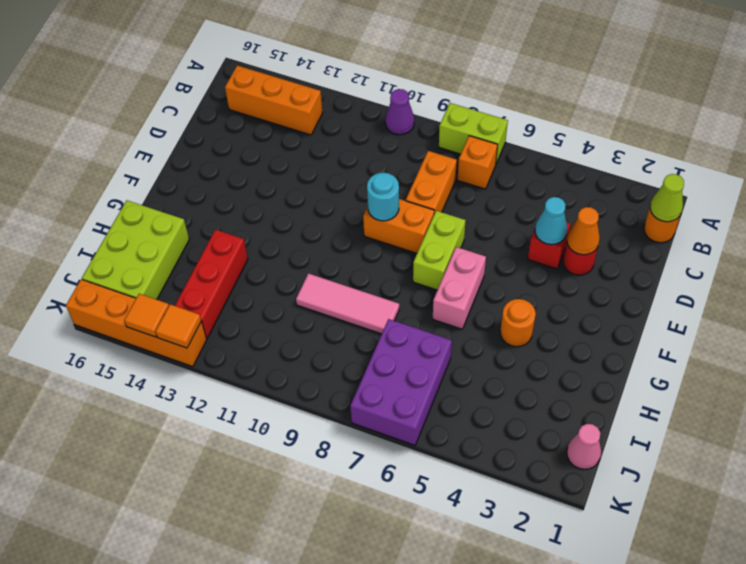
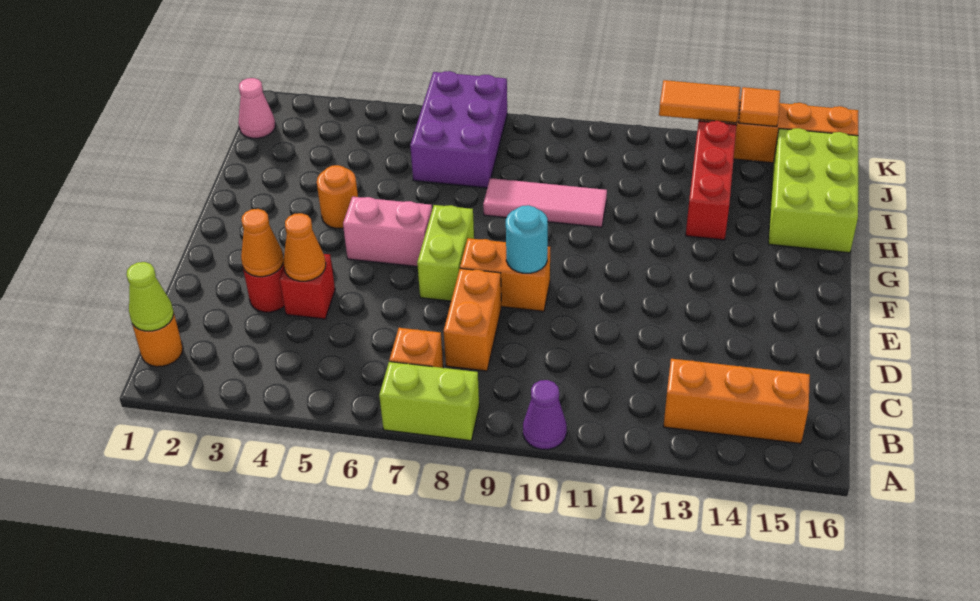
cyan cone D4 level 2 -> orange cone D4 level 2
pink brick F6:G6 level 1 -> pink brick F5:F6 level 1
orange tile K13 level 2 -> orange tile K12:K13 level 2

